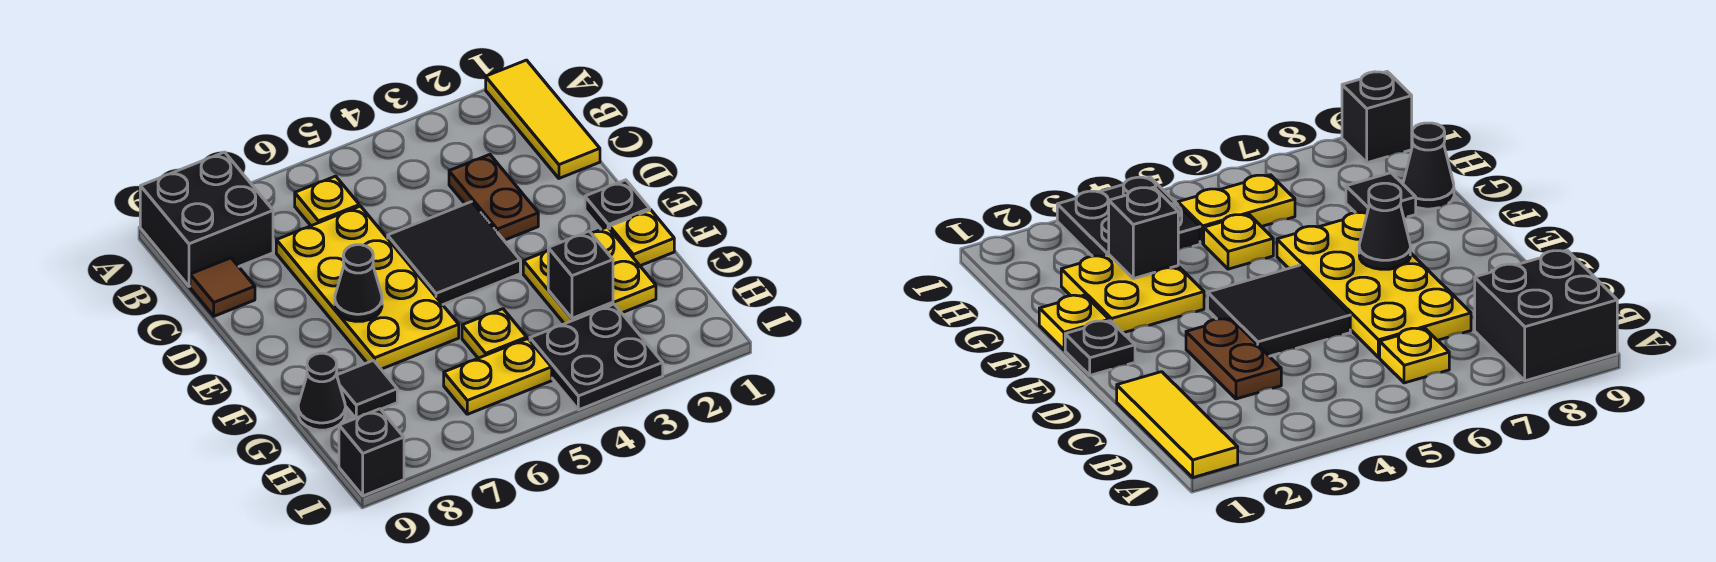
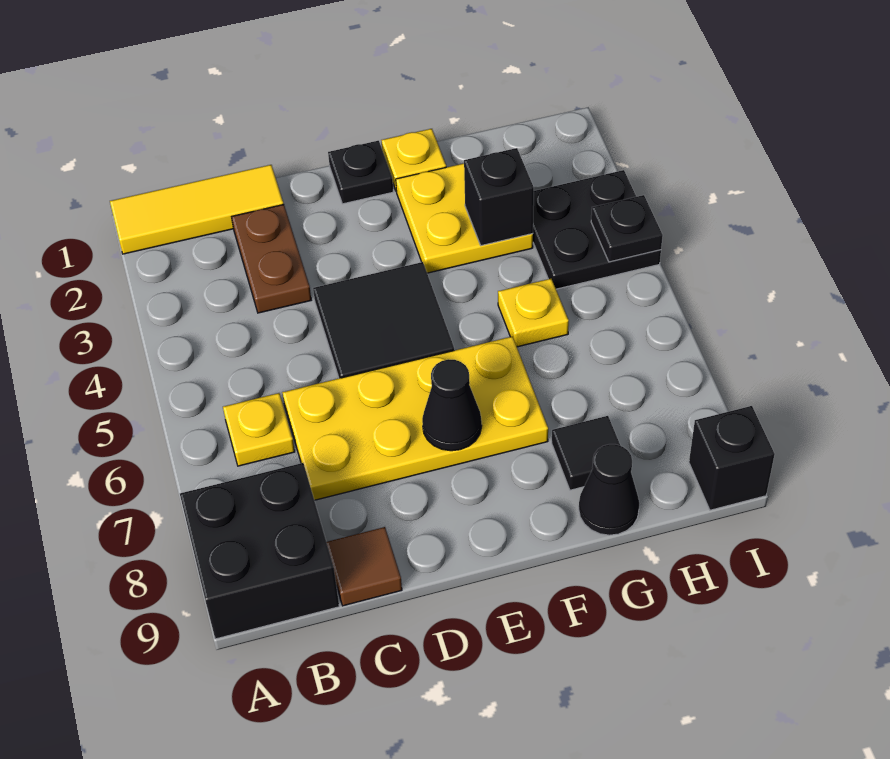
brown plate C3:D3 level 1 -> brown plate C2:C3 level 1
yellow plate H5:H6 level 1 -> none
none -> black plate I4 level 2

